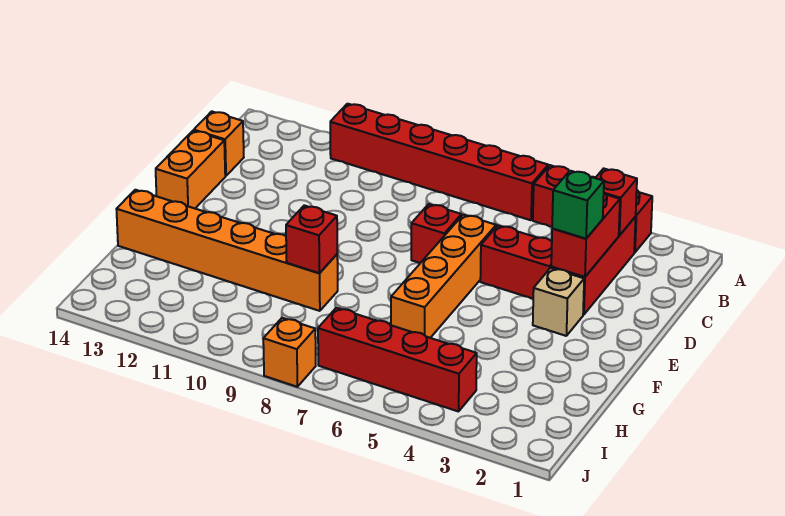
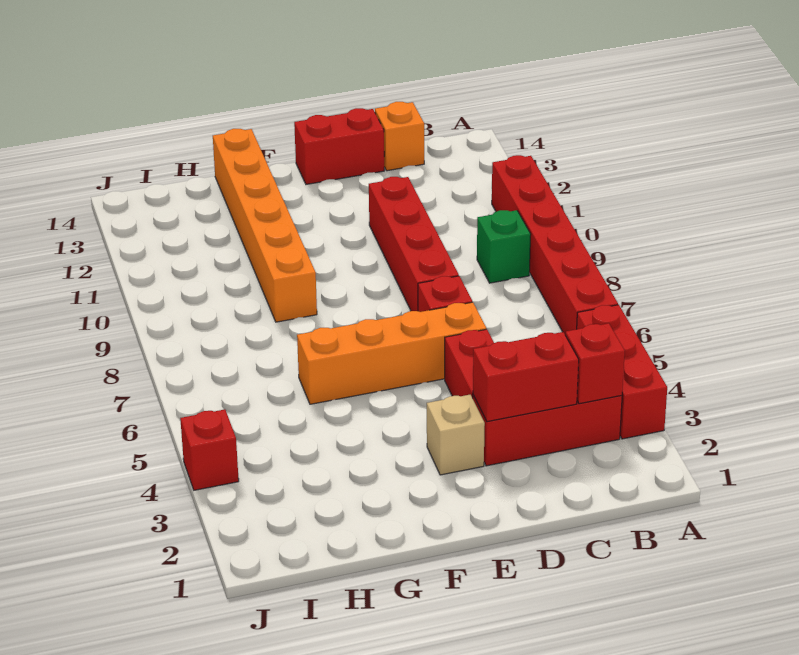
green brick D3 level 3 -> green brick B9 level 1
orange brick D14:E14 level 1 -> red brick D14:E14 level 1
red brick G9 level 2 -> red brick J4 level 1
red brick I4:I7 level 1 -> red brick D8:D11 level 1
orange brick J8 level 1 -> none

